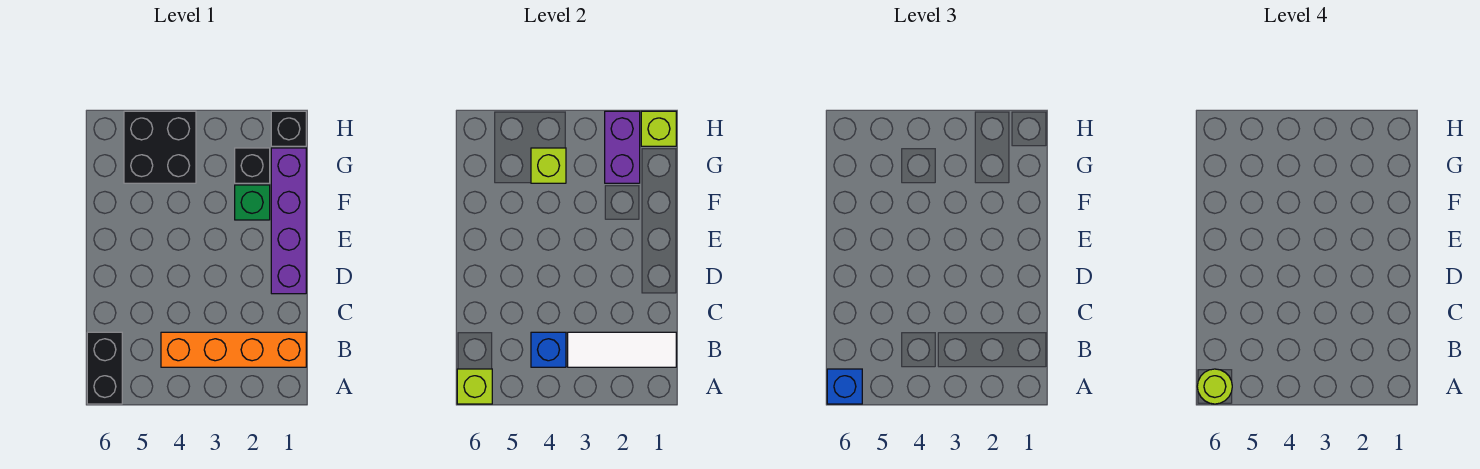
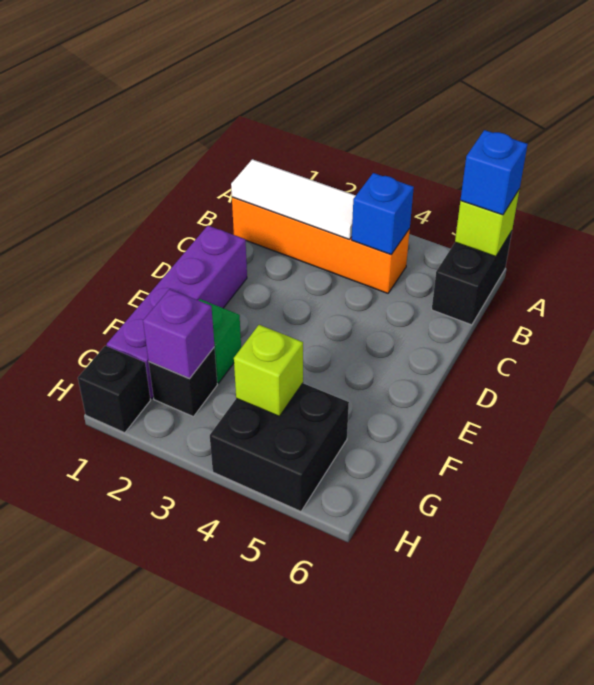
lime round brick A6 level 4 -> none
purple brick G2:H2 level 2 -> purple brick G2 level 2
lime brick H1 level 2 -> none

